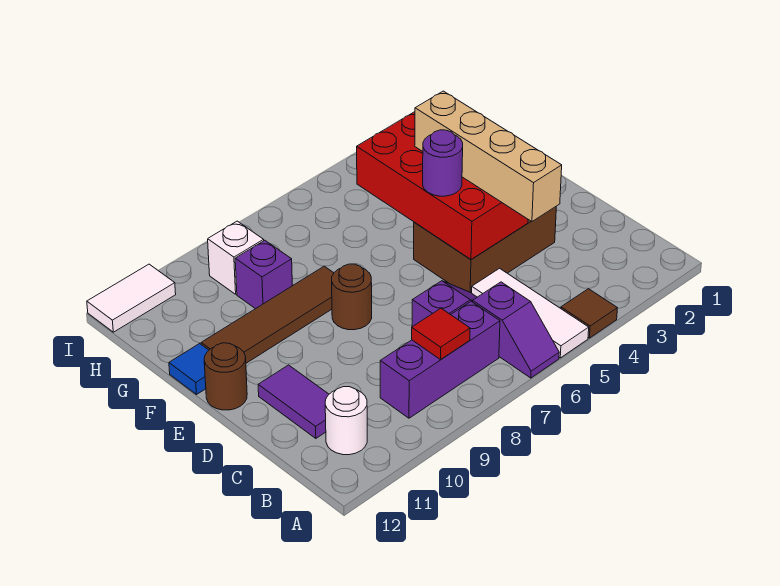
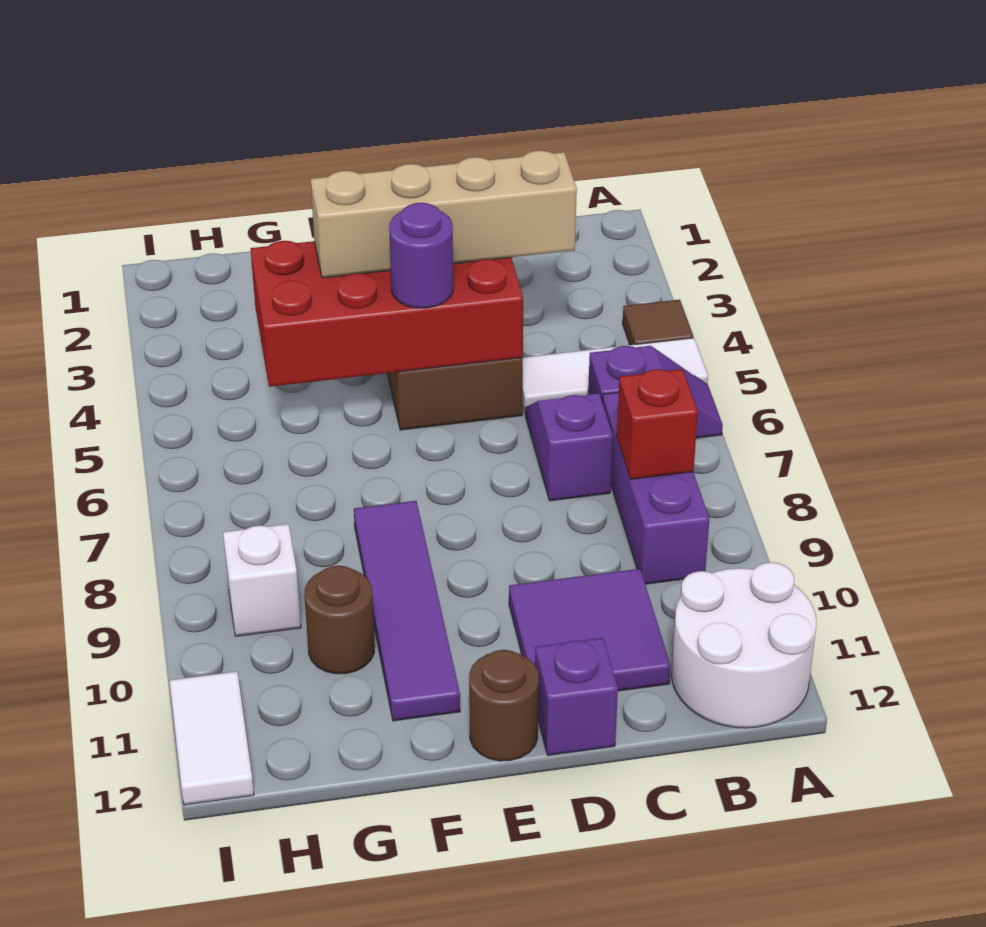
red tile B8 level 2 -> red brick B8 level 2
white round brick B11 level 1 -> white round brick A11:B12 level 1
purple tile C11:D11 level 1 -> purple tile C10:D11 level 1
brown round brick E8 level 1 -> brown round brick G10 level 1
brown tile F8:F11 level 1 -> purple tile F8:F11 level 1
blue tile F12 level 1 -> none
purple brick G9 level 1 -> purple brick D12 level 1

